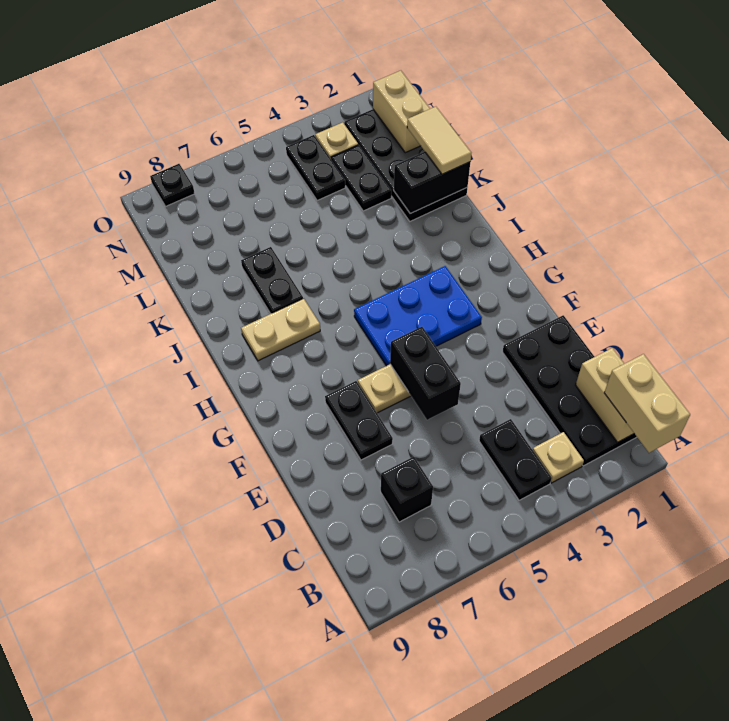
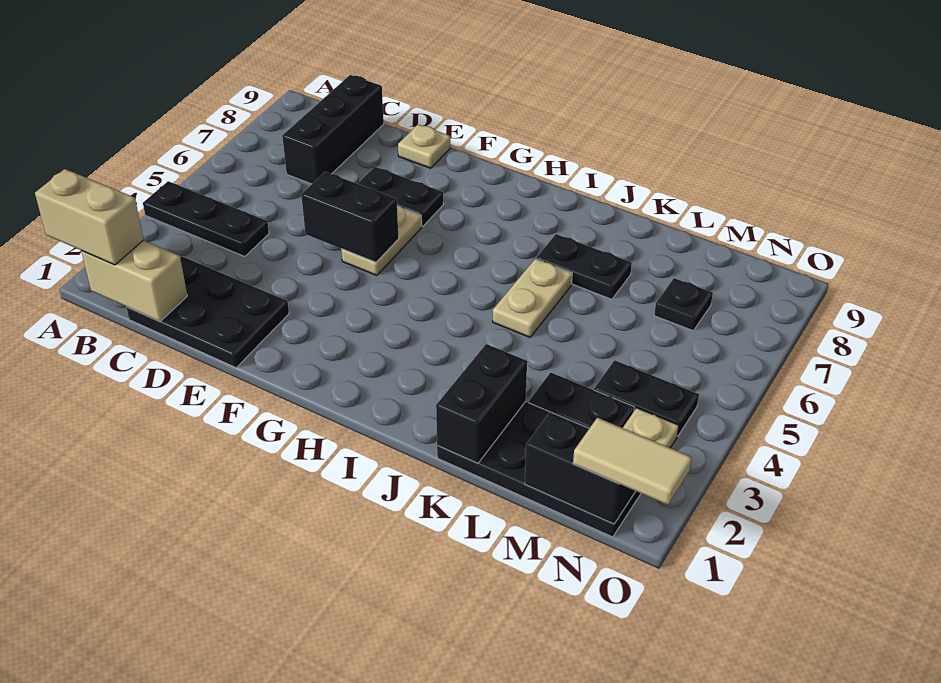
black plate B1:E2 level 1 -> black plate C1:E2 level 1
tan plate B3 level 1 -> tan plate E9 level 1
black plate B4:C4 level 1 -> black plate A4:C4 level 1
black brick C7 level 1 -> black brick C7:C9 level 1
blue plate G3:H5 level 1 -> none
tan plate I7:I8 level 1 -> tan plate J5:J6 level 1
tan tile K1:L1 level 3 -> tan tile N1:O1 level 3
tan brick M1:N1 level 2 -> black brick M1:N1 level 2
black plate O8 level 1 -> black plate M7 level 1

